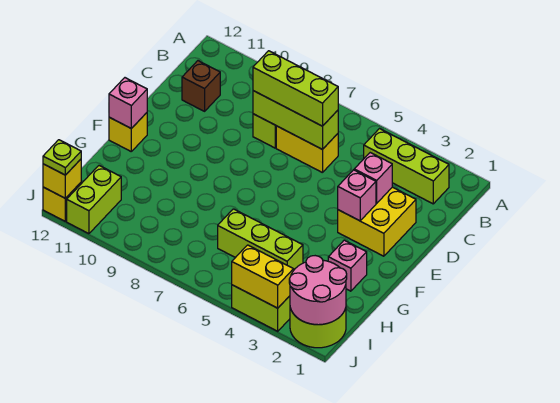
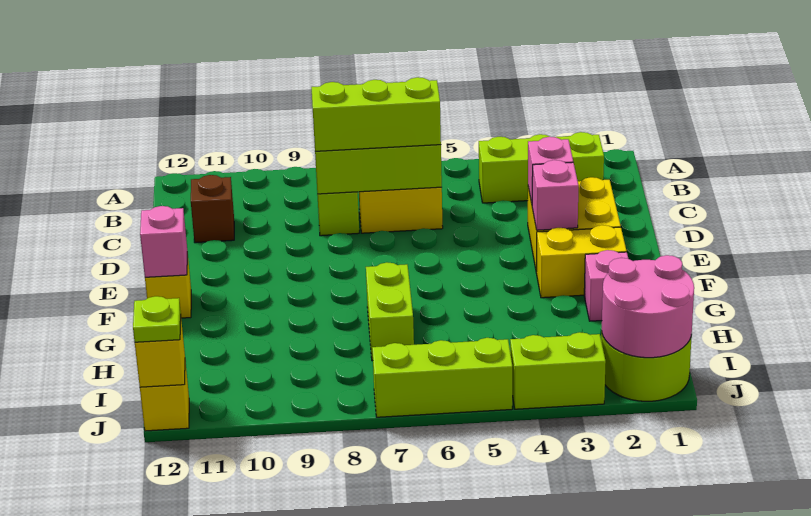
lime brick H4:H6 level 1 -> lime brick J5:J7 level 1
lime brick I11:J11 level 1 -> lime brick G7:H7 level 1
yellow brick J3:J4 level 2 -> yellow brick F2:F3 level 1

